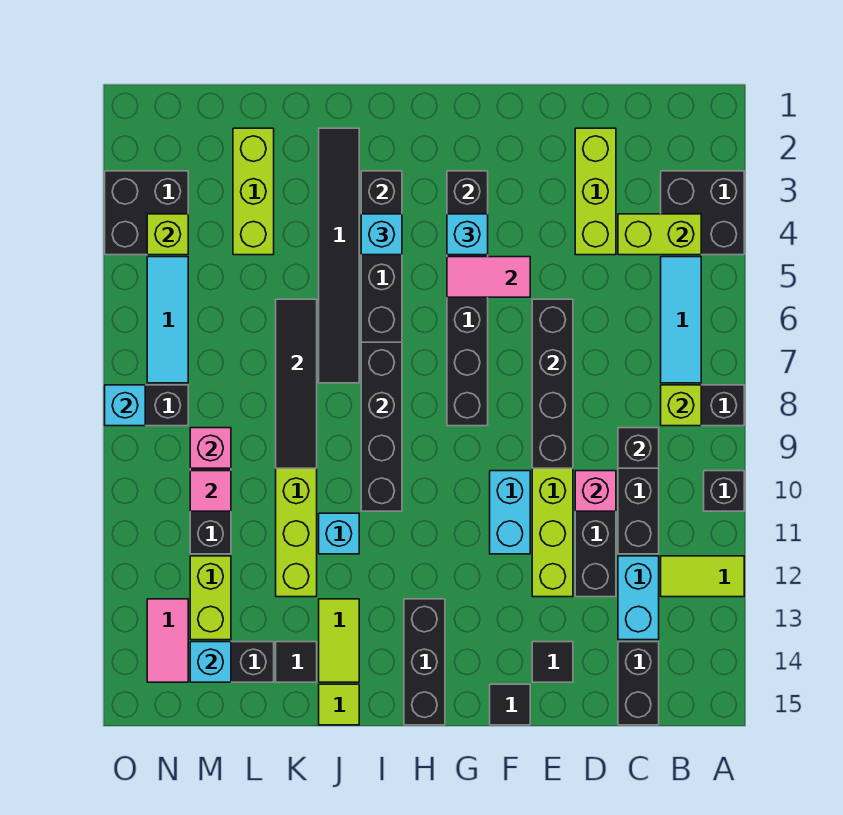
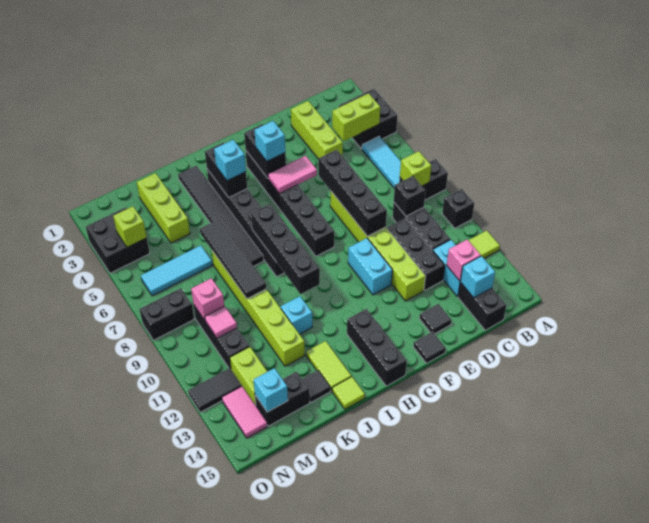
pink brick D10 level 2 -> pink brick C13 level 2
cyan tile N5:N7 level 1 -> cyan tile L6:N6 level 1
none -> black tile N12:O12 level 1
cyan brick O8 level 2 -> cyan brick C14 level 2

